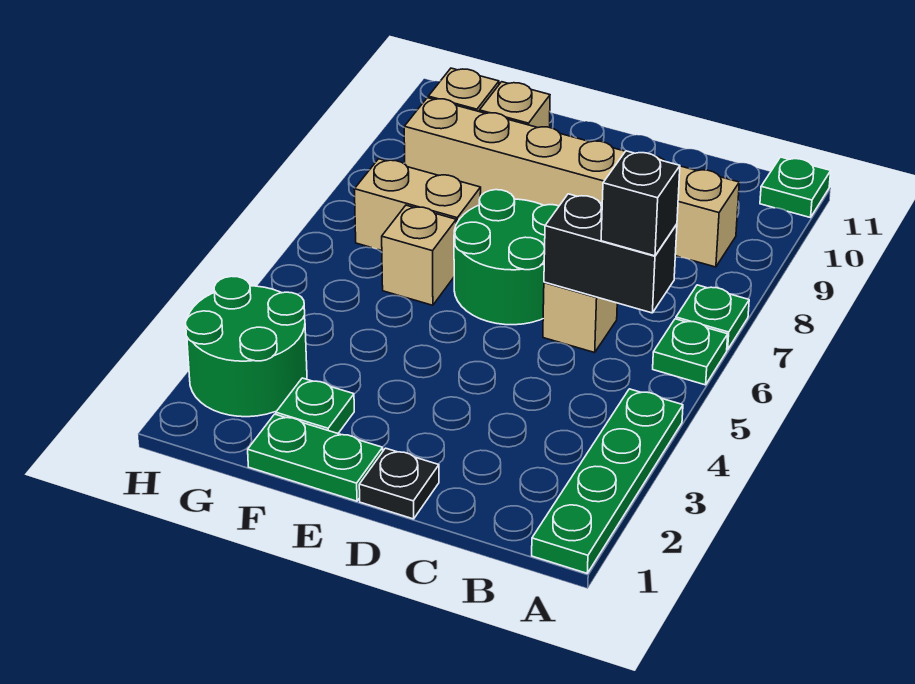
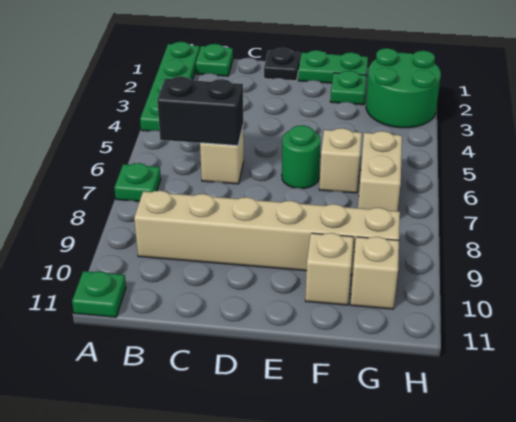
green plate A6 level 1 -> green plate B1 level 1
black brick B6 level 3 -> none
green round brick D6:E7 level 1 -> green round brick E6 level 1
tan brick F7:G7 level 1 -> tan brick G6:G7 level 1

